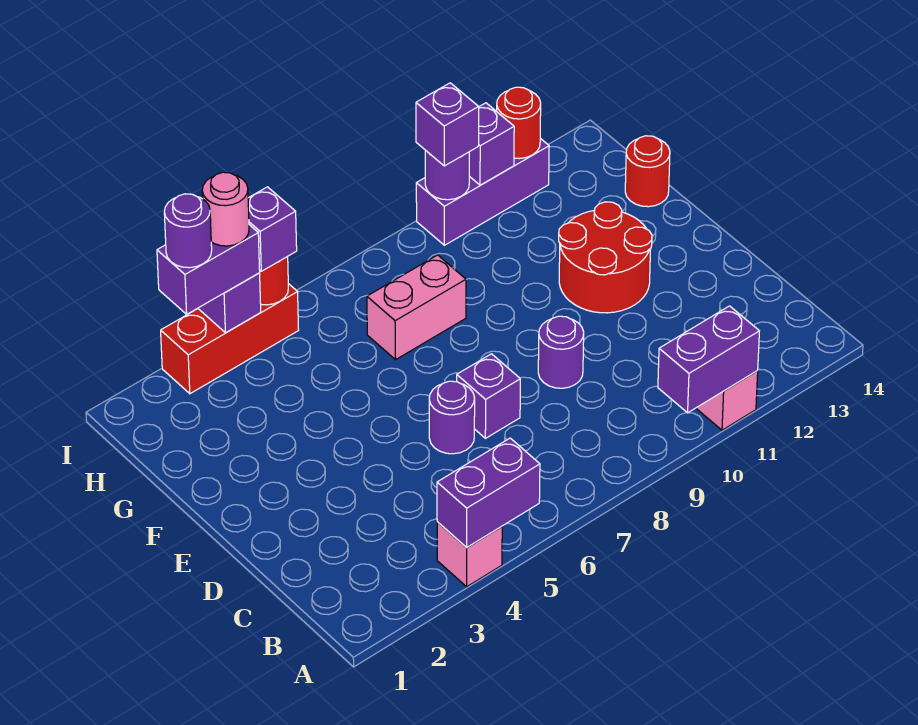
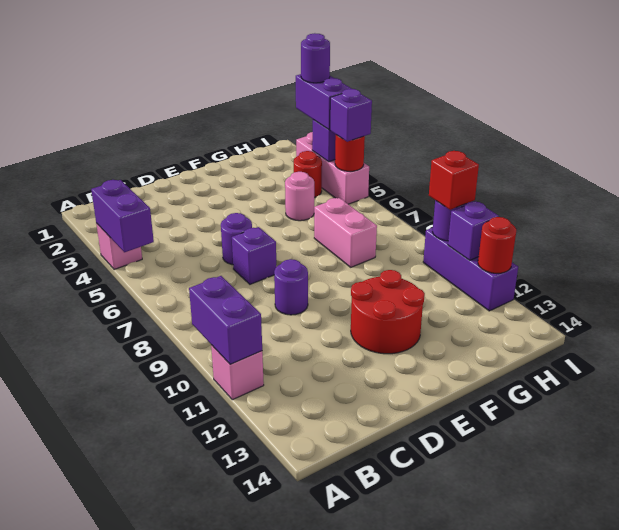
red round brick G14 level 1 -> red round brick H4 level 1
red brick I3:I5 level 1 -> pink brick I3:I5 level 1
pink round brick I4 level 4 -> pink round brick G5 level 1
purple brick I10 level 3 -> red brick I10 level 3

